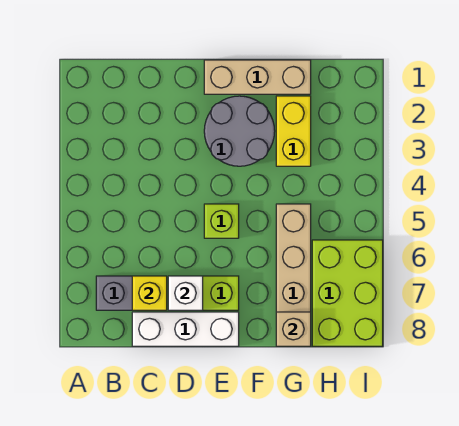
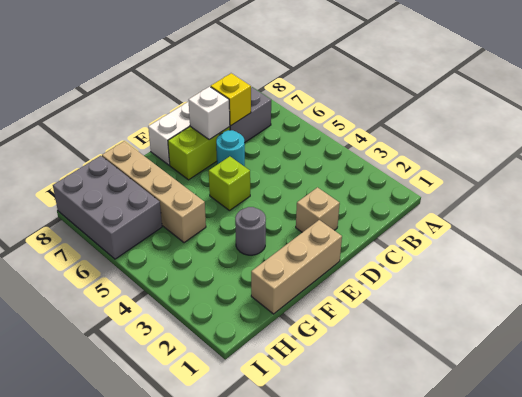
none -> cyan round brick D6 level 1
grey round brick E2:F3 level 1 -> grey round brick F3 level 1
yellow brick G2:G3 level 1 -> none
tan brick G8 level 2 -> tan brick D2 level 1
lime brick H6:I8 level 1 -> grey brick H6:I8 level 1

